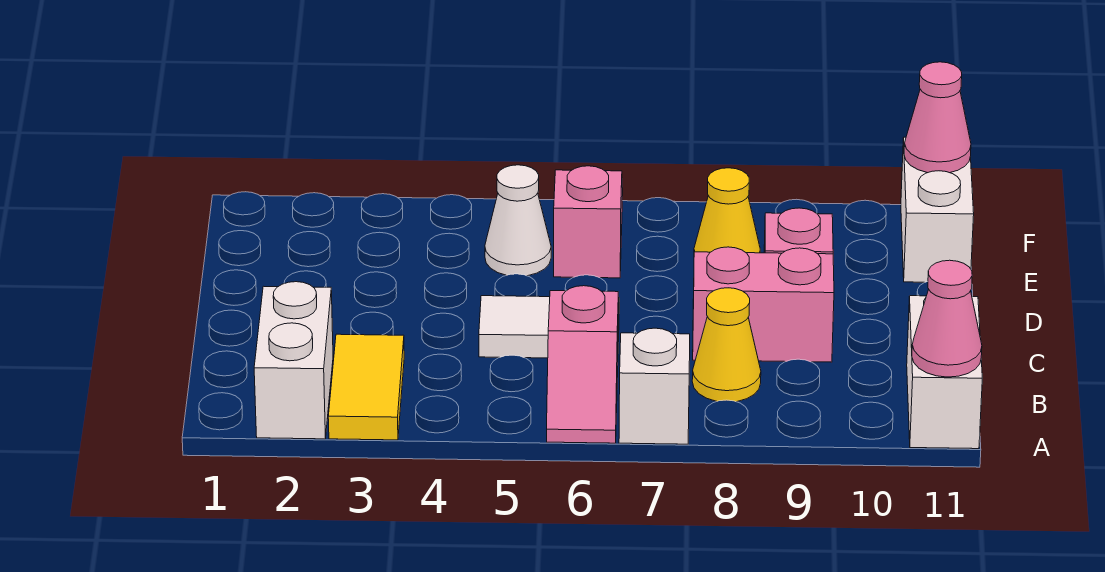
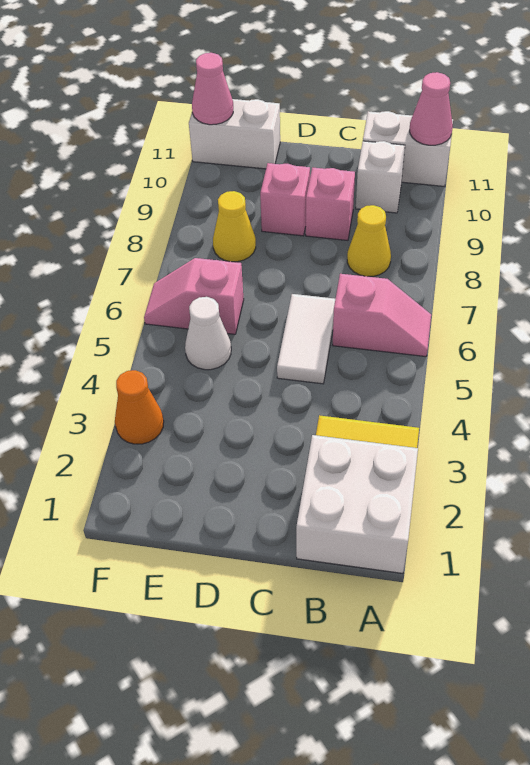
white brick A2:B2 level 1 -> white brick A1:B2 level 1
white brick A7 level 1 -> white brick B10 level 1
pink brick C8:C9 level 1 -> pink brick C9 level 1
none -> orange cone F3 level 1

